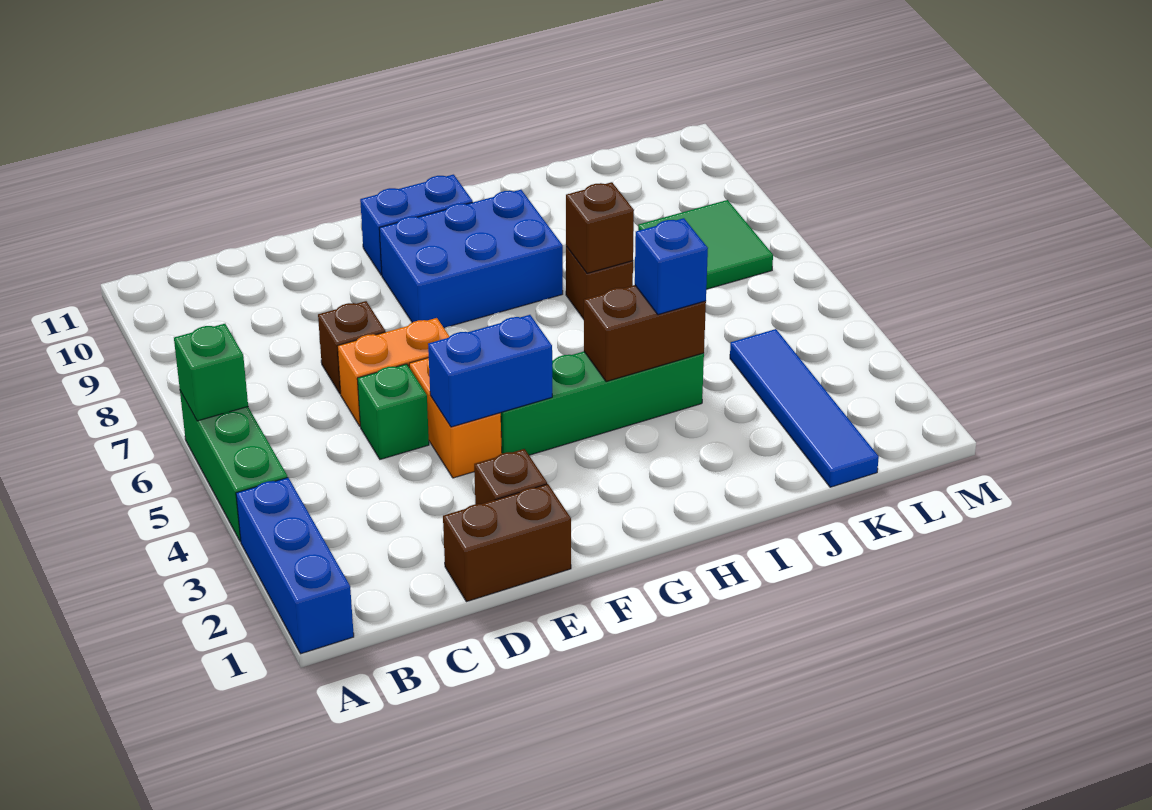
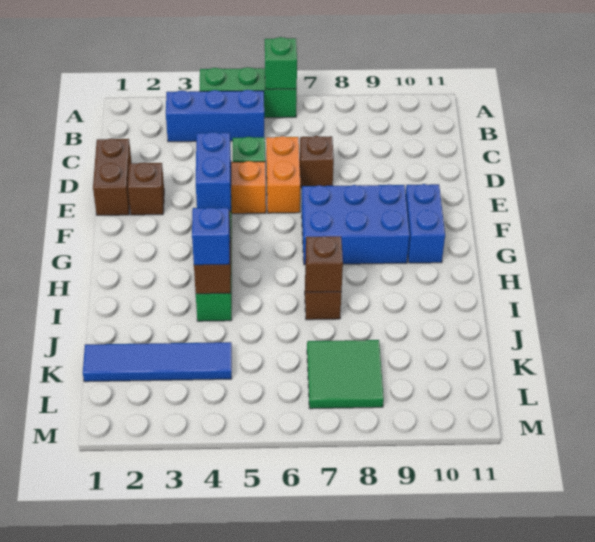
blue brick A1:A3 level 1 -> blue brick B3:B5 level 1
blue brick F8:H9 level 1 -> blue brick F7:G9 level 1

